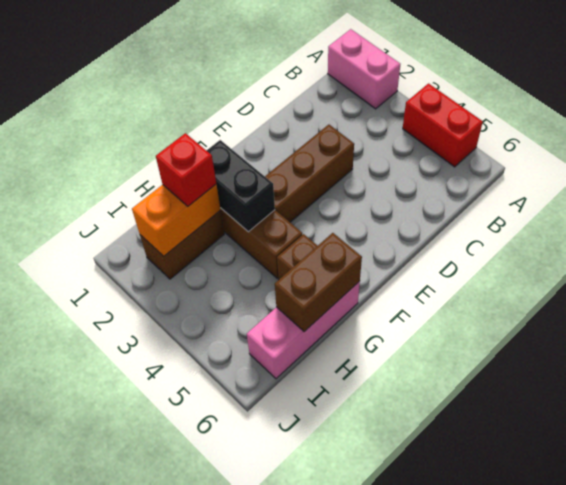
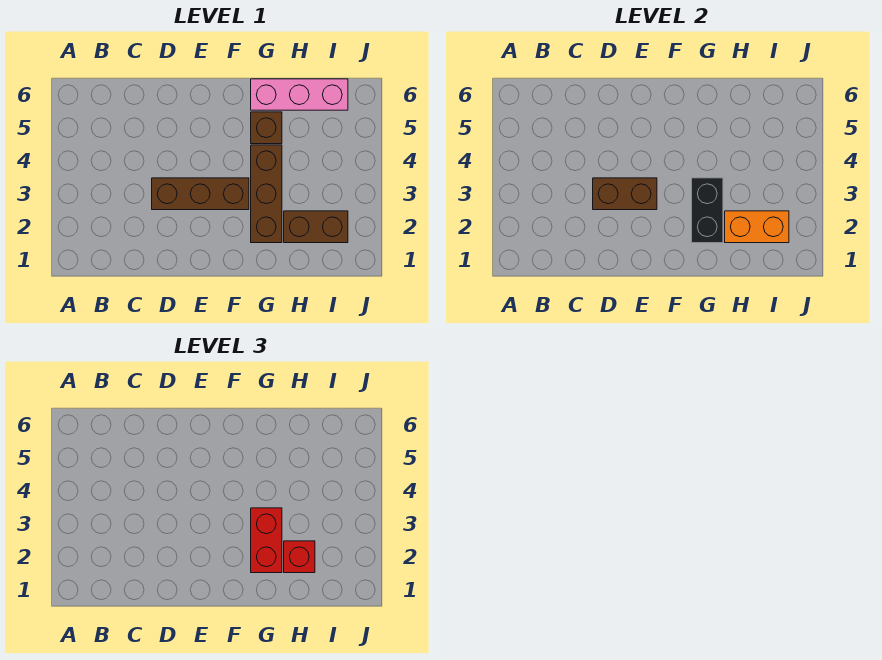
pink brick A1:A2 level 1 -> none
red brick A4:A5 level 1 -> red brick G2:G3 level 3
brown brick G6:H6 level 2 -> brown brick D3:E3 level 2

